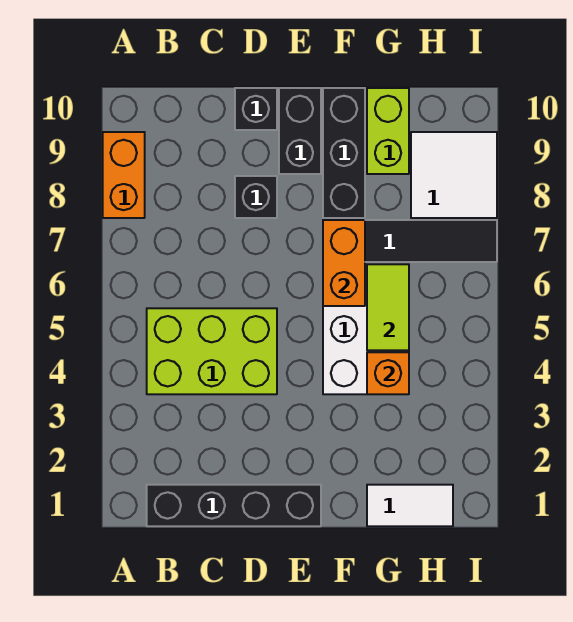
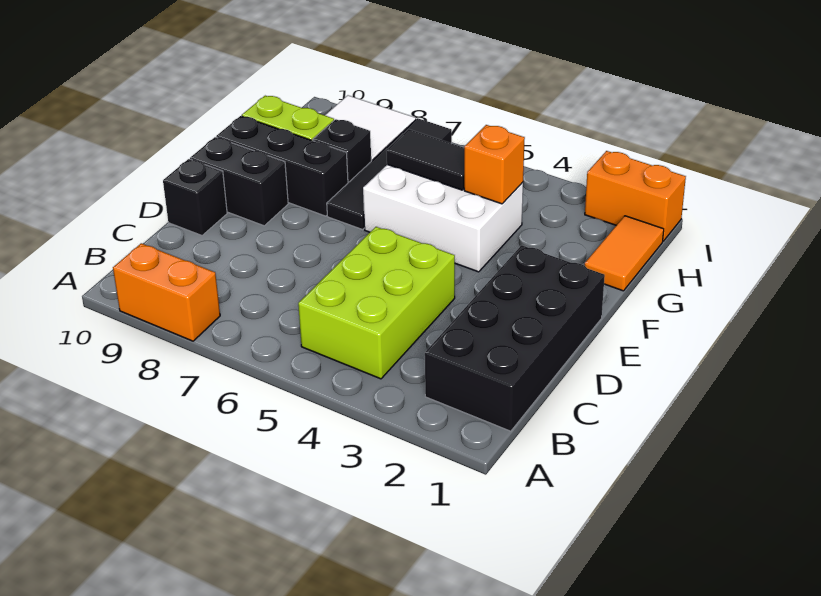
black brick B1:E1 level 1 -> black brick B1:E2 level 1
black brick D8 level 1 -> black brick G8 level 1
orange brick F6:F7 level 2 -> orange brick I1:I2 level 1
white tile G1:H1 level 1 -> orange tile G1:H1 level 1
lime tile G5:G6 level 2 -> black tile G5:G6 level 2

